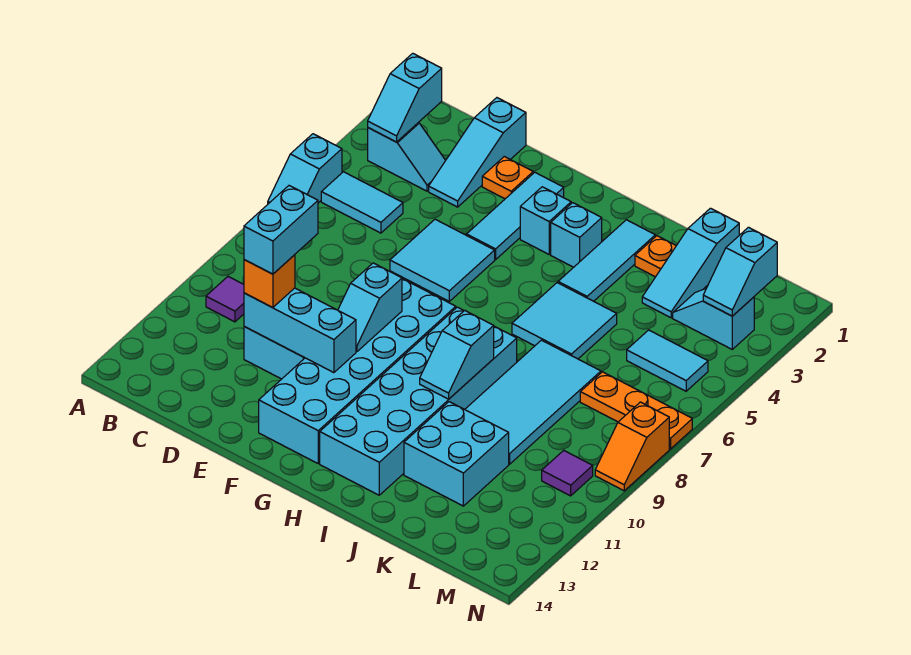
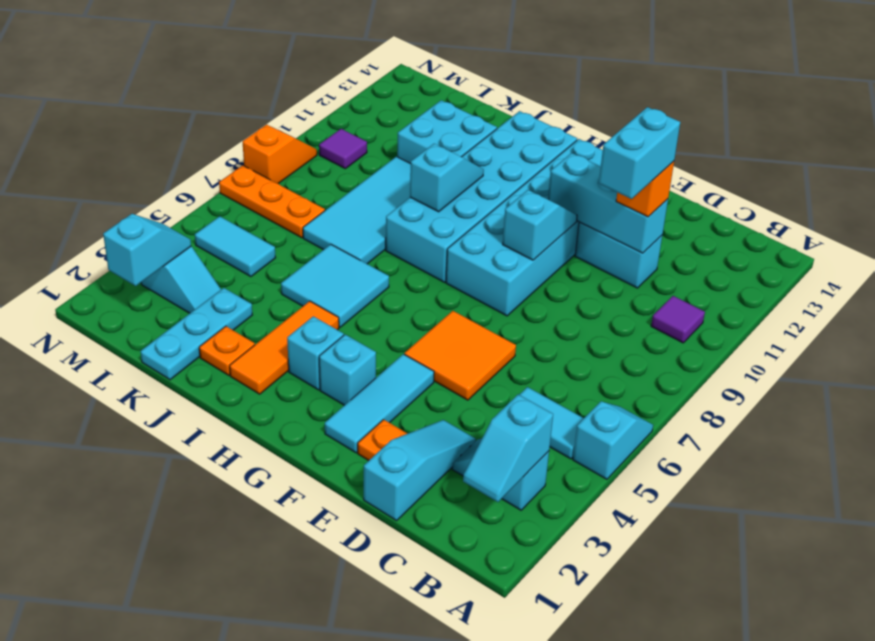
cyan slope B2:B3 level 2 top 2 -> cyan slope B2:B3 level 2 top 3
cyan tile E5:F6 level 1 -> orange tile E5:F6 level 1
cyan tile I2:I4 level 1 -> orange tile I2:I4 level 1
cyan slope K1:K3 level 1 top 1 -> cyan plate K1:K3 level 1

